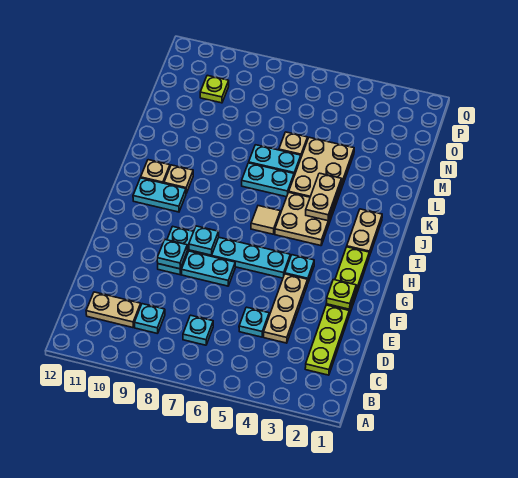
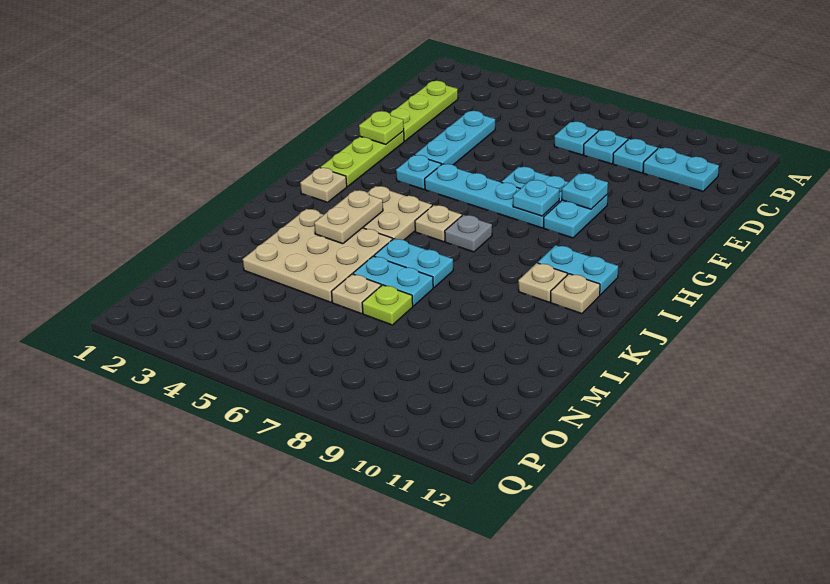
tan plate C10:C11 level 1 -> cyan plate C10:C11 level 1
tan plate D4:F4 level 1 -> cyan plate D4:F4 level 1
cyan plate D5 level 1 -> cyan plate C8 level 1
tan plate I2:J2 level 1 -> tan plate I2 level 1
tan tile I6 level 1 -> tan plate I6 level 1
none -> grey plate I7 level 1
tan plate K4:M5 level 1 -> tan plate K3:M5 level 1
lime plate O10 level 1 -> lime plate M7 level 1

